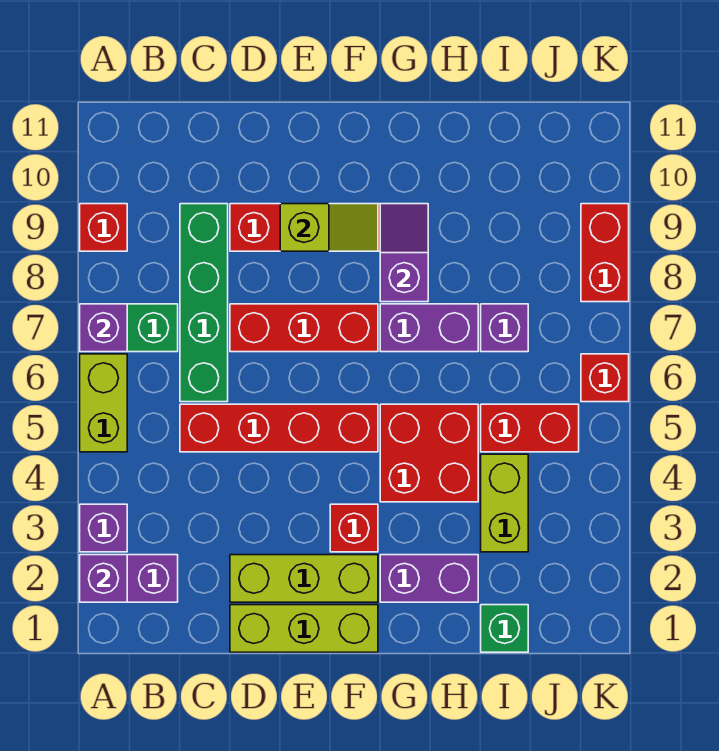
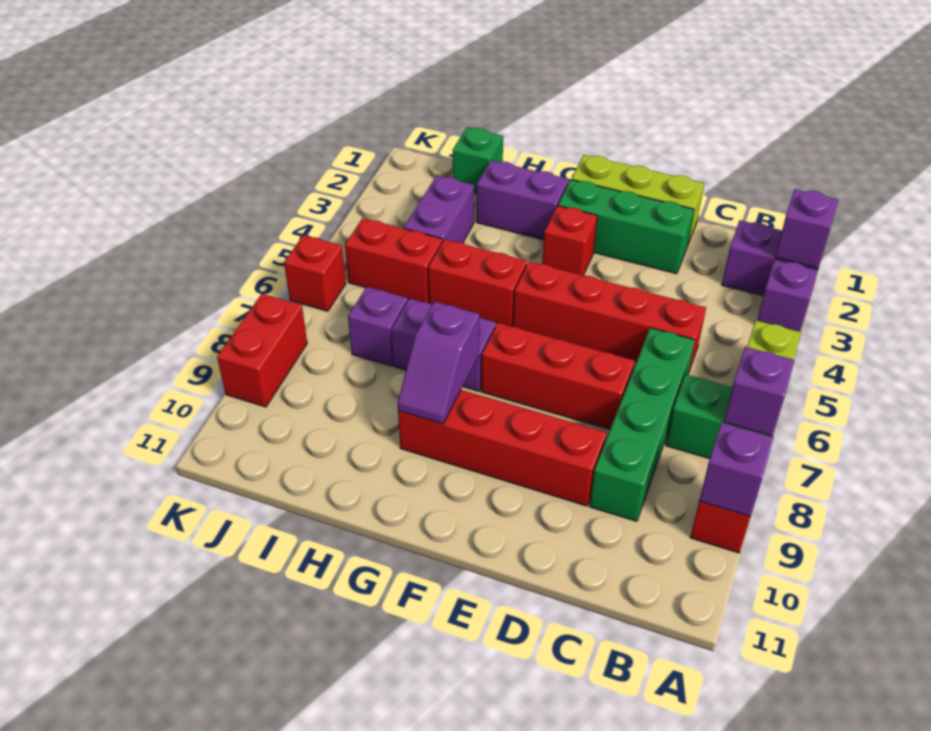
none -> purple brick A9 level 2
lime brick D2:F2 level 1 -> green brick D2:F2 level 1
lime slope E9:F9 level 2 top E -> none
red brick G4:H5 level 1 -> red brick G5:H5 level 1
lime brick I3:I4 level 1 -> purple brick I3:I4 level 1

